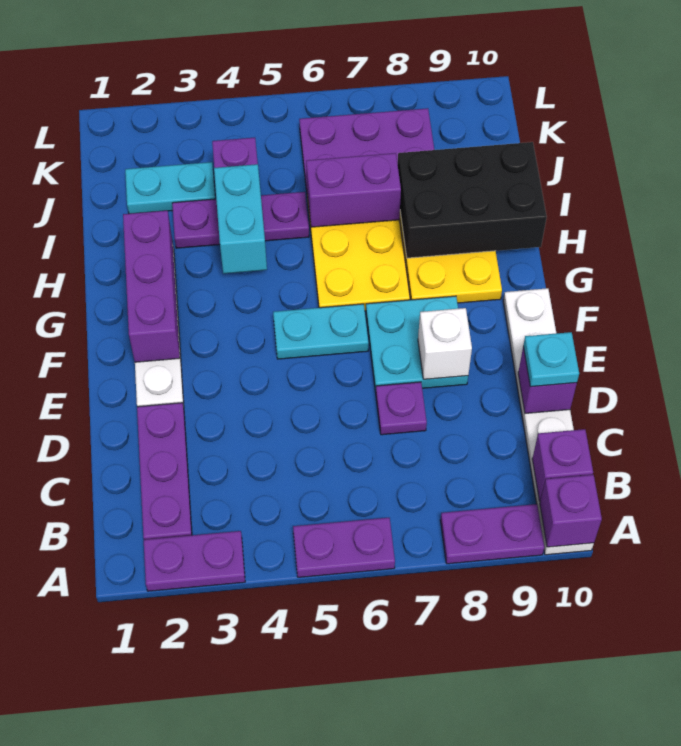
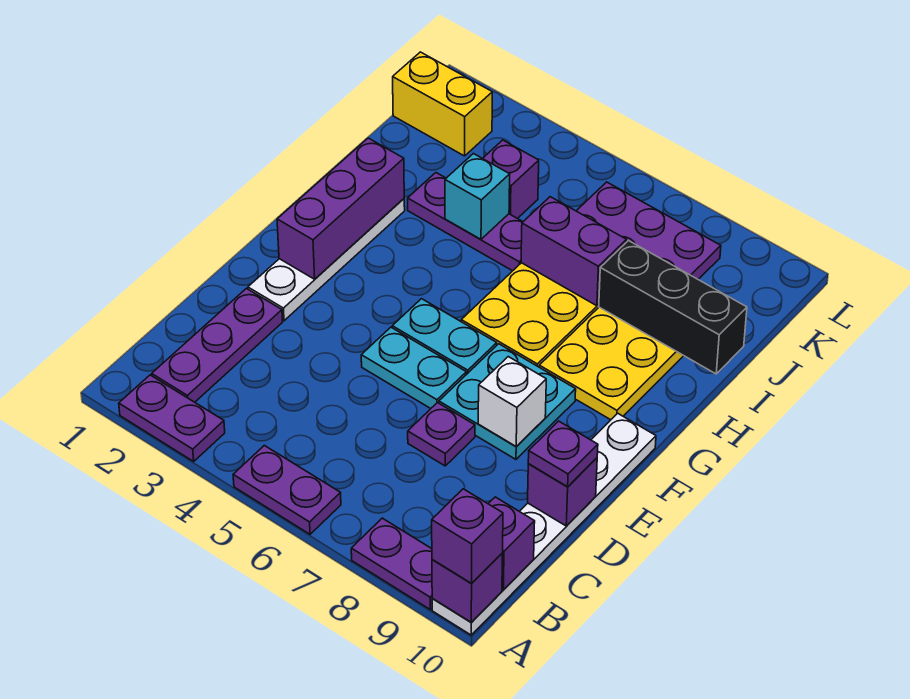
none -> purple brick A10 level 3
cyan plate D10 level 3 -> purple plate D10 level 3
cyan brick H4:I4 level 2 -> cyan brick I4 level 2
black brick H8:I10 level 2 -> black brick I8:I10 level 2
cyan plate J2:J3 level 1 -> cyan plate E5:E6 level 1
none -> yellow brick K1:K2 level 1

